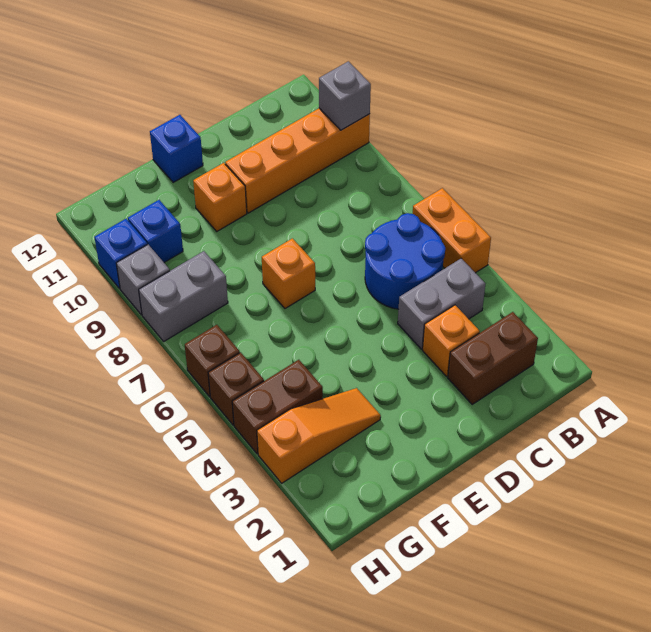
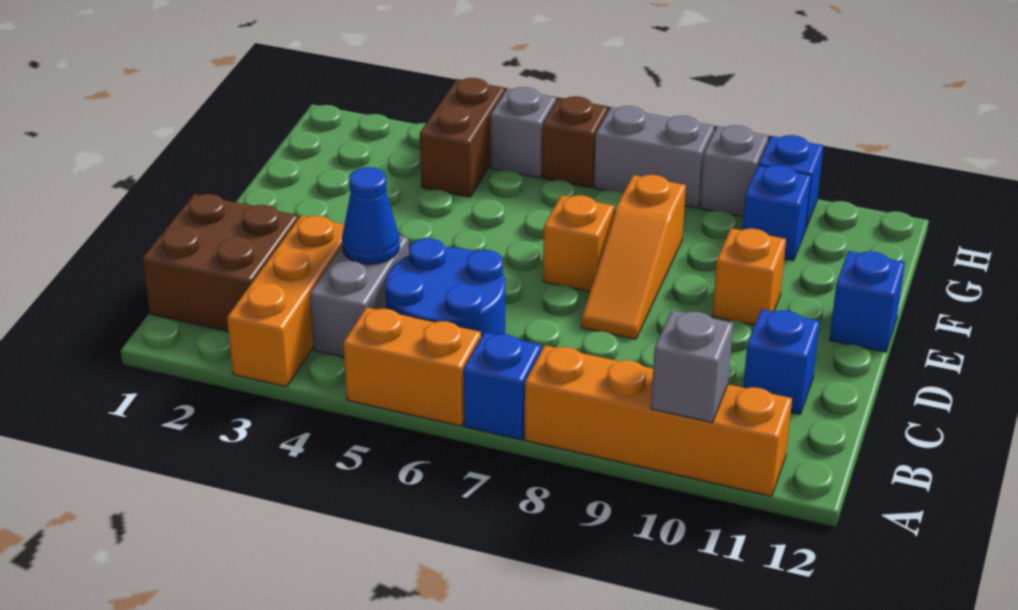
none -> blue brick A7 level 1
orange brick A10:D10 level 1 -> orange brick A8:A11 level 1
brown brick B2:C2 level 1 -> brown brick B1:C2 level 1
orange brick C3 level 1 -> orange brick A3:C3 level 1
none -> blue cone C4 level 2
none -> blue brick C11 level 1
orange slope F3:H3 level 1 top H -> orange slope D8:F8 level 1 top F
grey brick G8:H8 level 1 -> grey brick H7:H8 level 1
brown brick H5 level 1 -> grey brick H5 level 1

